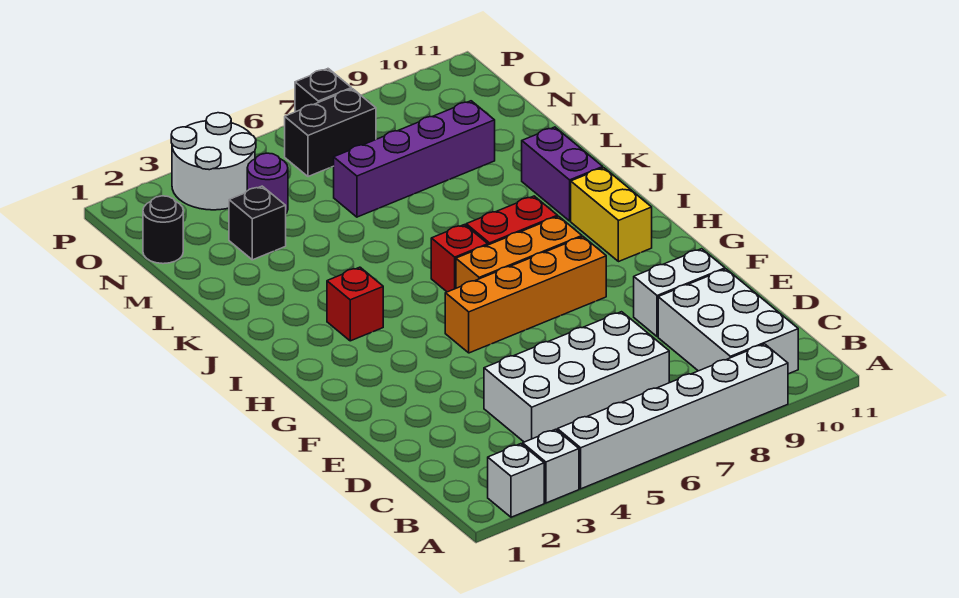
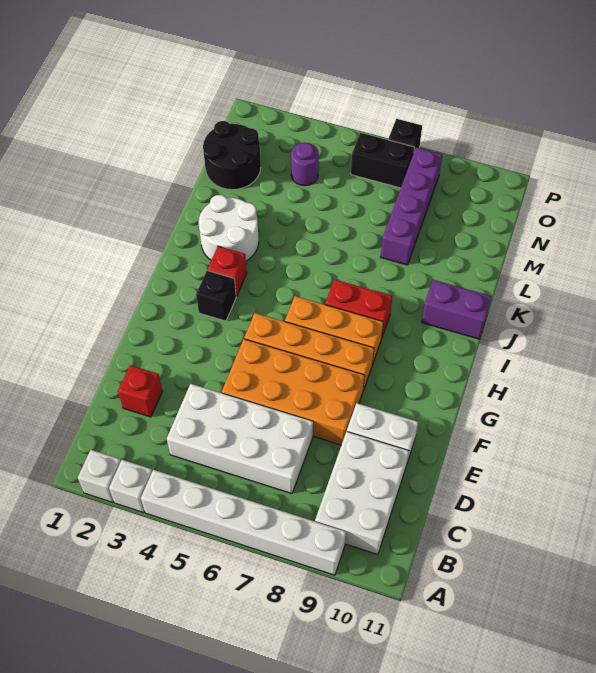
none -> orange brick E5:F8 level 1
yellow brick H10:I10 level 1 -> none
red brick I6 level 1 -> red brick D2 level 1
purple brick J10:K10 level 1 -> purple brick J10:J11 level 1
black brick M3 level 1 -> black brick H3 level 1
purple brick M6:M9 level 1 -> purple brick L8:O8 level 1
black round brick N1 level 1 -> black round brick M1:N2 level 1
white round brick O3:P4 level 1 -> white round brick J2:K3 level 1

